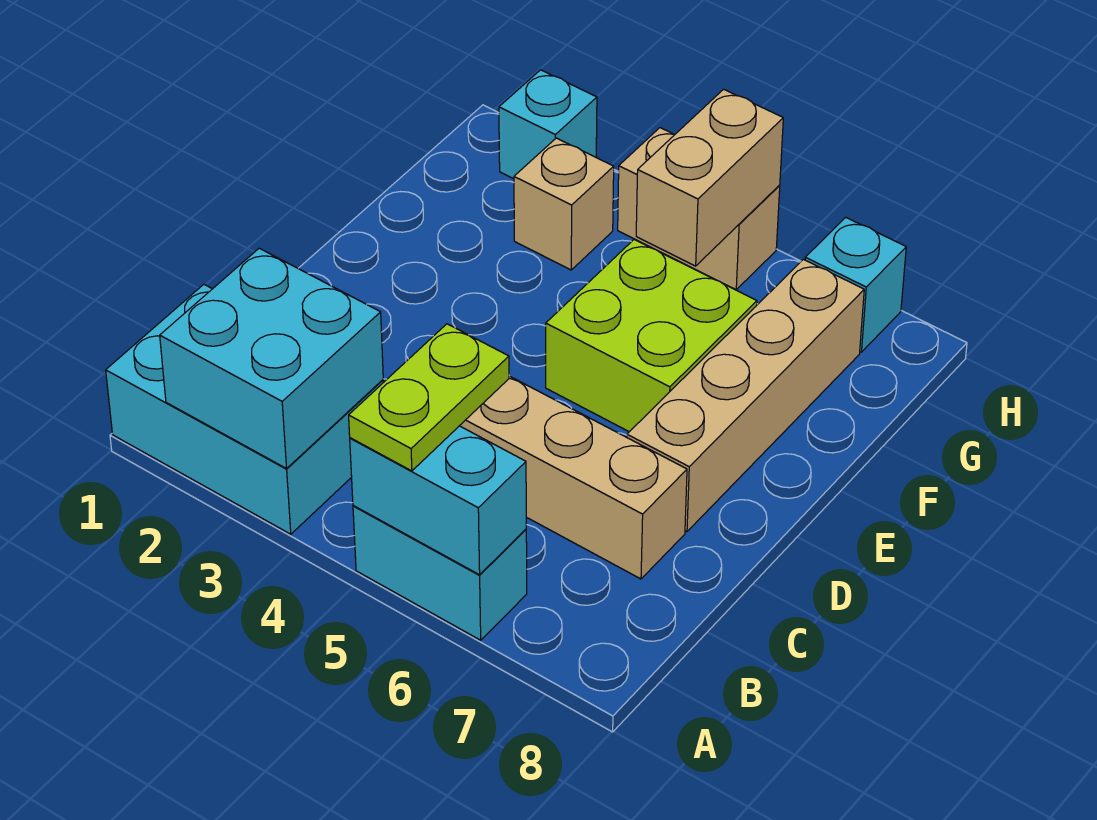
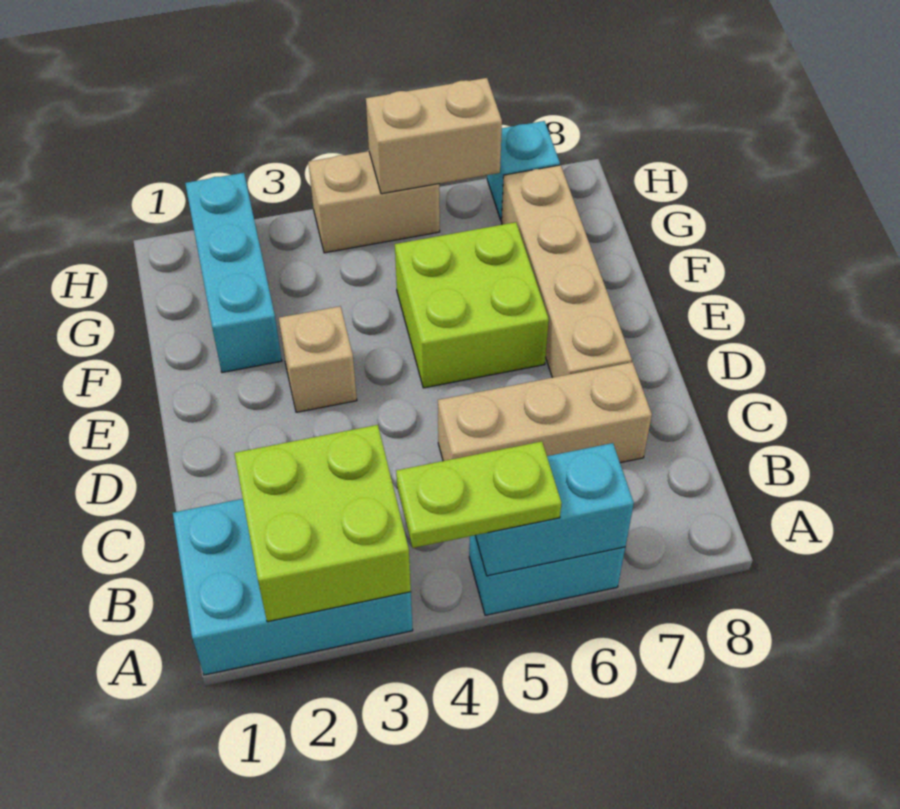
cyan brick A2:B3 level 2 -> lime brick A2:B3 level 2
lime plate A5:B5 level 3 -> lime plate A4:A5 level 3
tan brick G3 level 1 -> tan brick E3 level 1
tan brick G5:H5 level 2 -> tan brick H5:H6 level 2
cyan brick H2 level 1 -> cyan brick F2:H2 level 1

